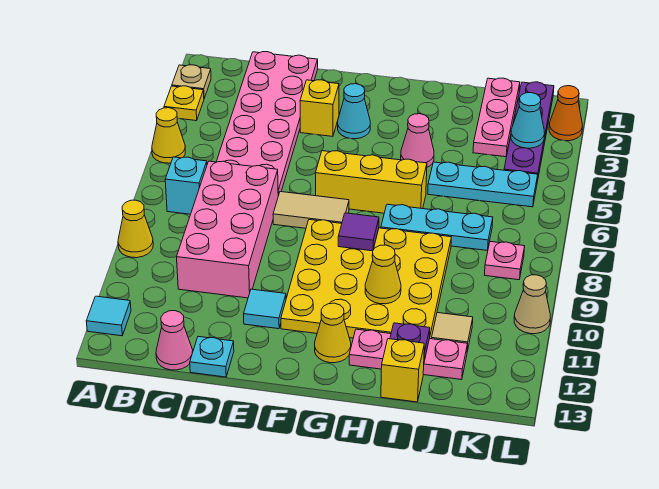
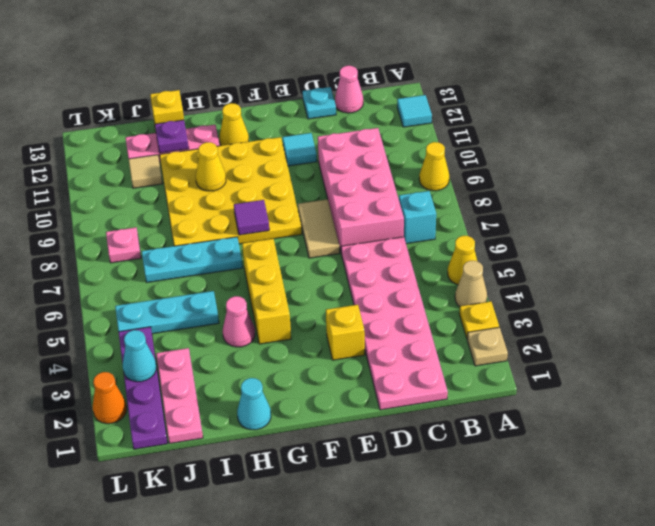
tan tile E7:F7 level 1 -> tan tile E7:E8 level 1
cyan cone F3 level 1 -> cyan cone H1 level 1
yellow brick F6:H6 level 1 -> yellow brick G4:G6 level 1
tan cone L10 level 1 -> tan cone A4 level 1

